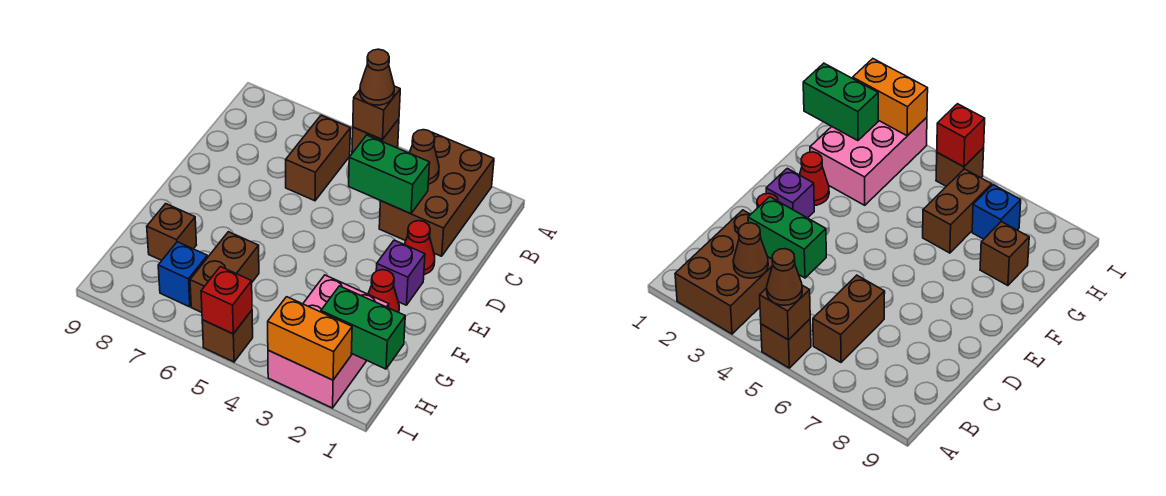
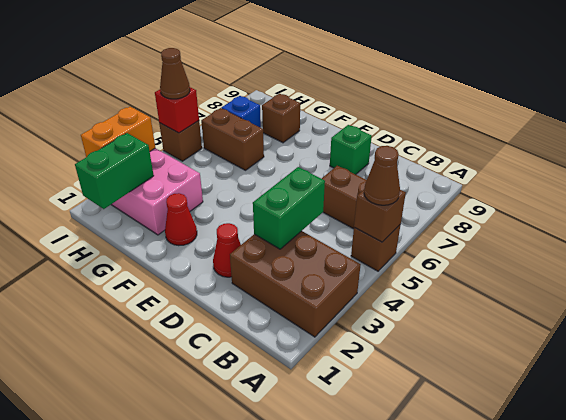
brown cone B3 level 2 -> brown cone I5 level 3
none -> green brick D8 level 1
purple brick E2 level 1 -> none

